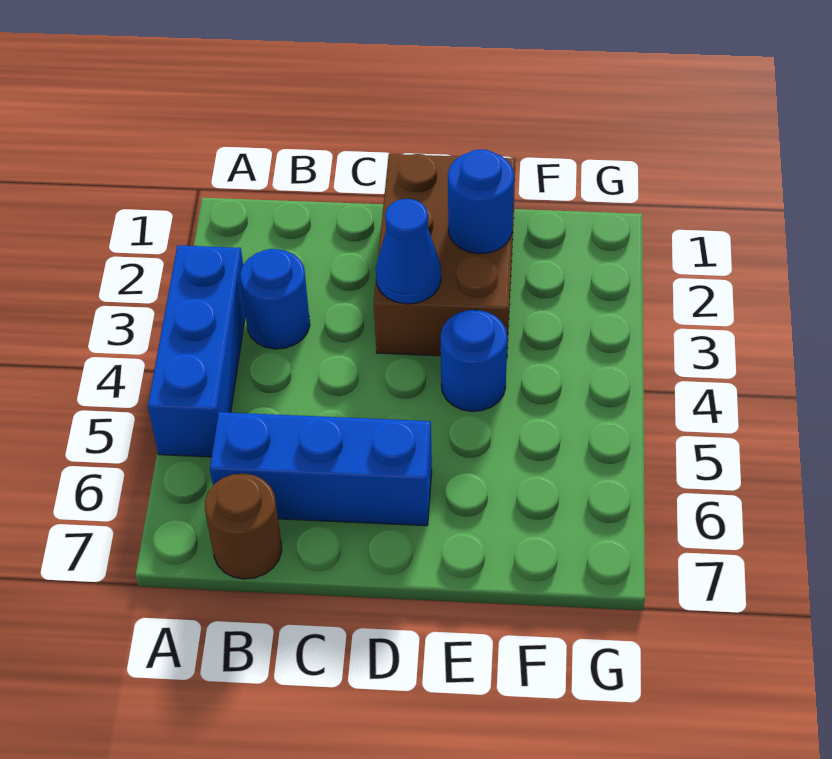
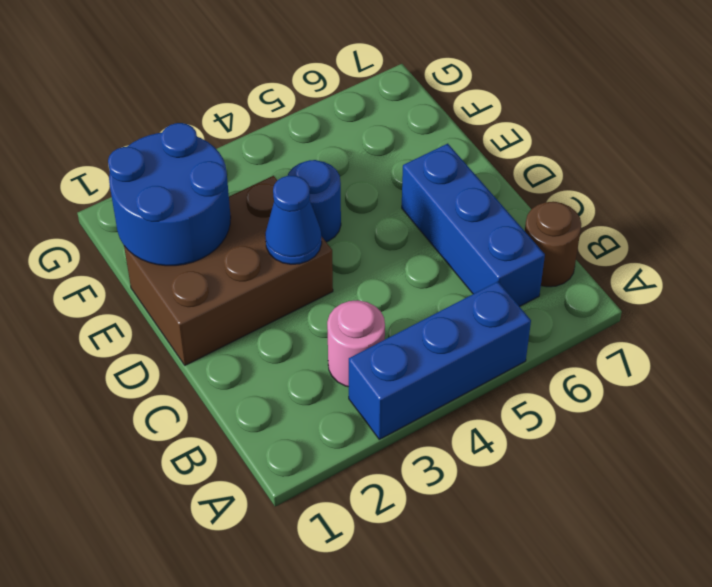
blue round brick B3 level 1 -> pink round brick B3 level 1
blue round brick E2 level 2 -> blue round brick E1:F2 level 2

